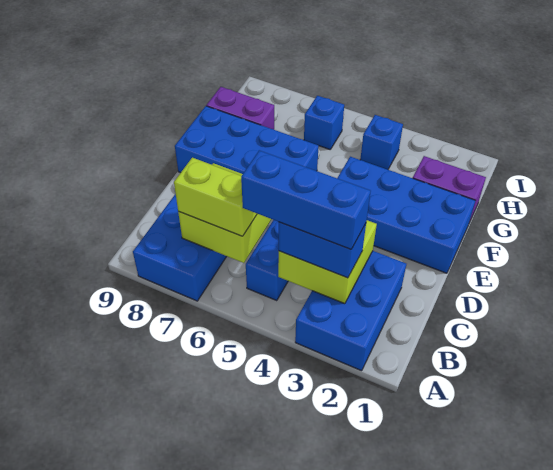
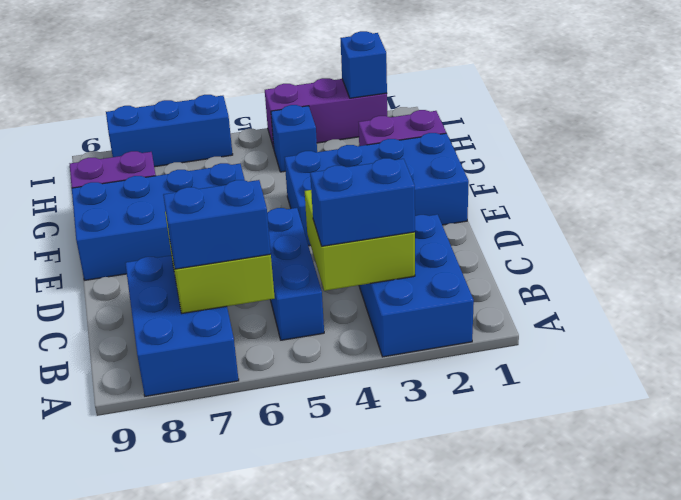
blue brick B3:B5 level 4 -> blue brick I6:I8 level 1
lime brick B6:B7 level 3 -> blue brick B6:B7 level 3
blue brick H6 level 1 -> blue brick I2 level 2
none -> purple brick I2:I4 level 1

